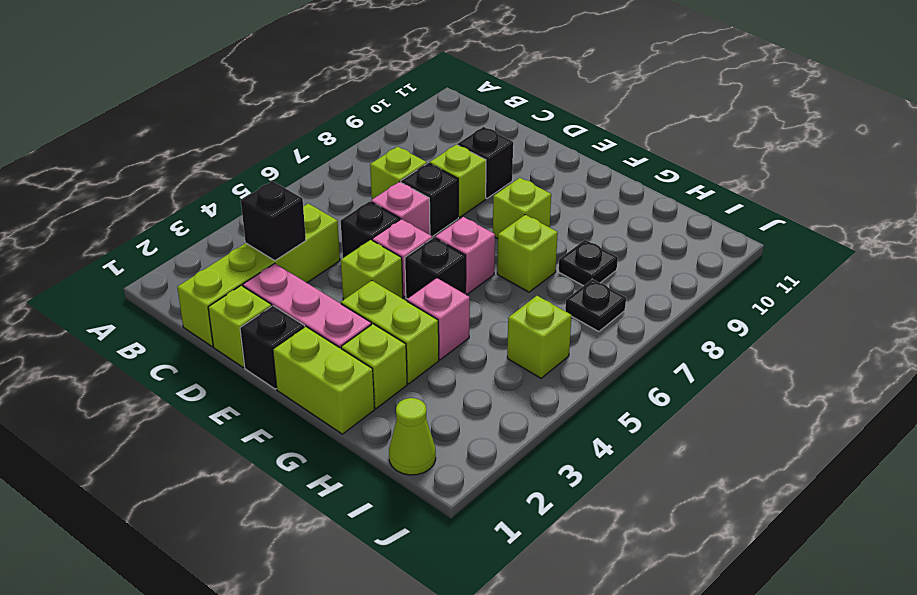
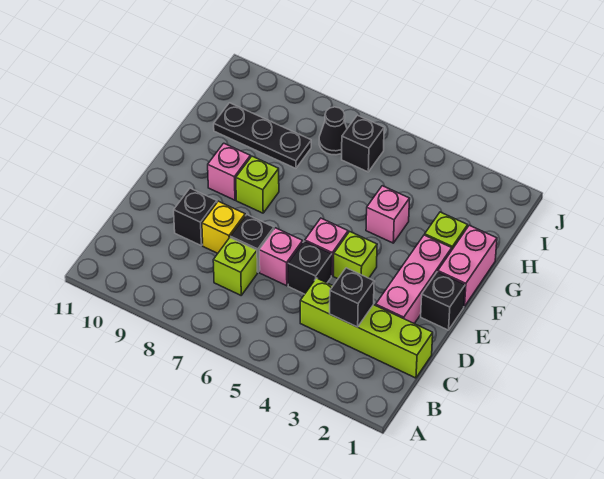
lime brick D1 level 1 -> none
lime brick D8 level 1 -> yellow brick D8 level 1
lime brick F1:G1 level 1 -> pink brick F1:G1 level 1
lime brick F3:G3 level 1 -> none
black brick F5 level 1 -> black brick I6 level 1
pink brick F6 level 1 -> pink brick F9 level 1
lime brick G7 level 1 -> none
black plate H8 level 1 -> black plate H8:H10 level 1
lime cone I1 level 1 -> none
lime brick I5 level 1 -> none
black plate I7 level 1 -> black cone I7 level 1

